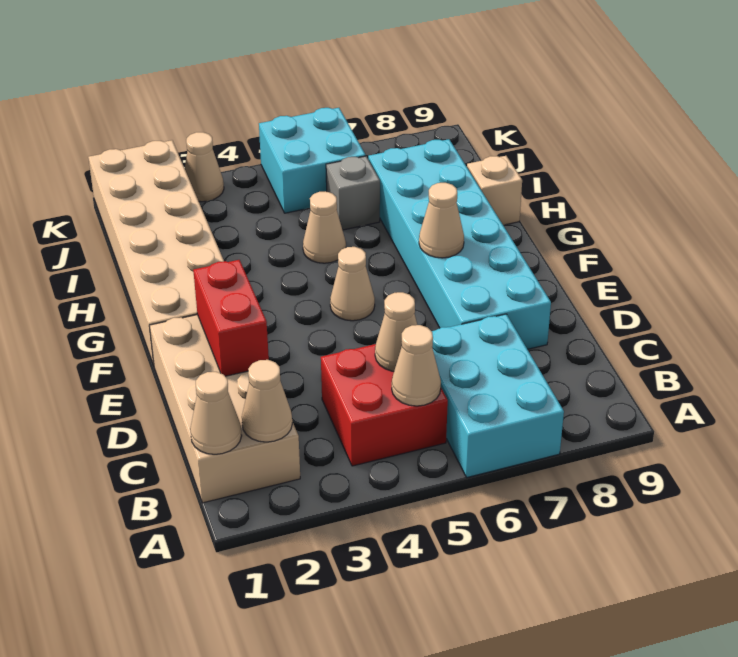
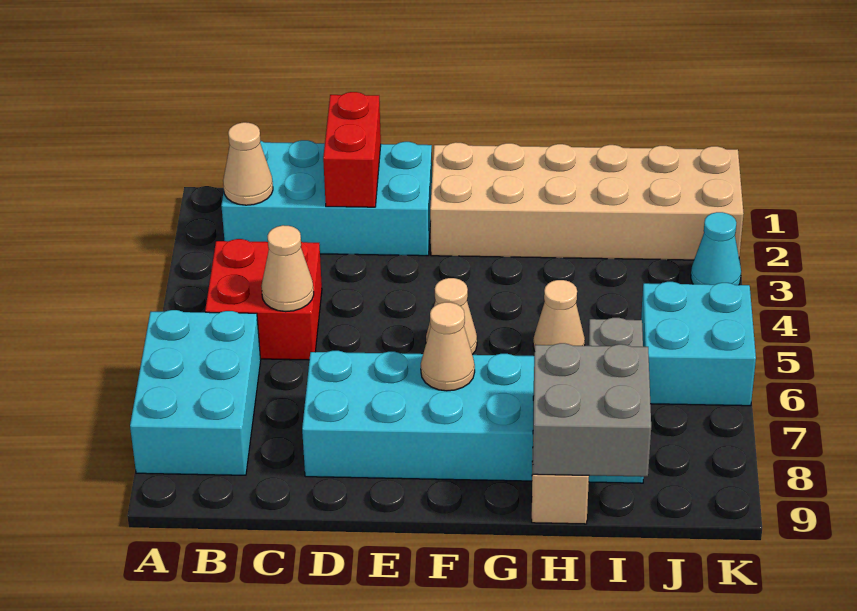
cyan brick A6:C7 level 1 -> cyan brick A6:B8 level 1
tan brick B1:E2 level 1 -> cyan brick B1:E2 level 1
tan cone B1 level 2 -> none
tan cone B5 level 2 -> none
red brick D2:E2 level 2 -> red brick D1:D2 level 2
none -> grey brick H8:I9 level 2
tan cone K3 level 1 -> cyan cone K3 level 1

